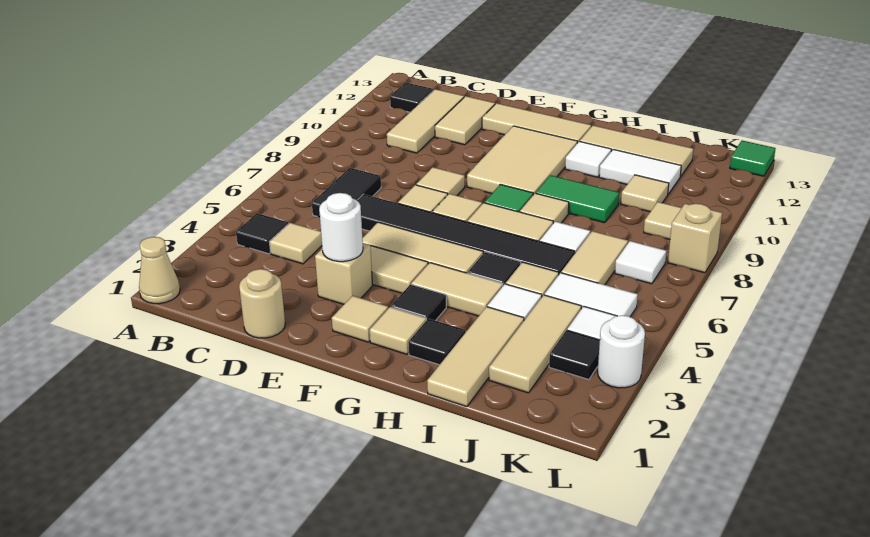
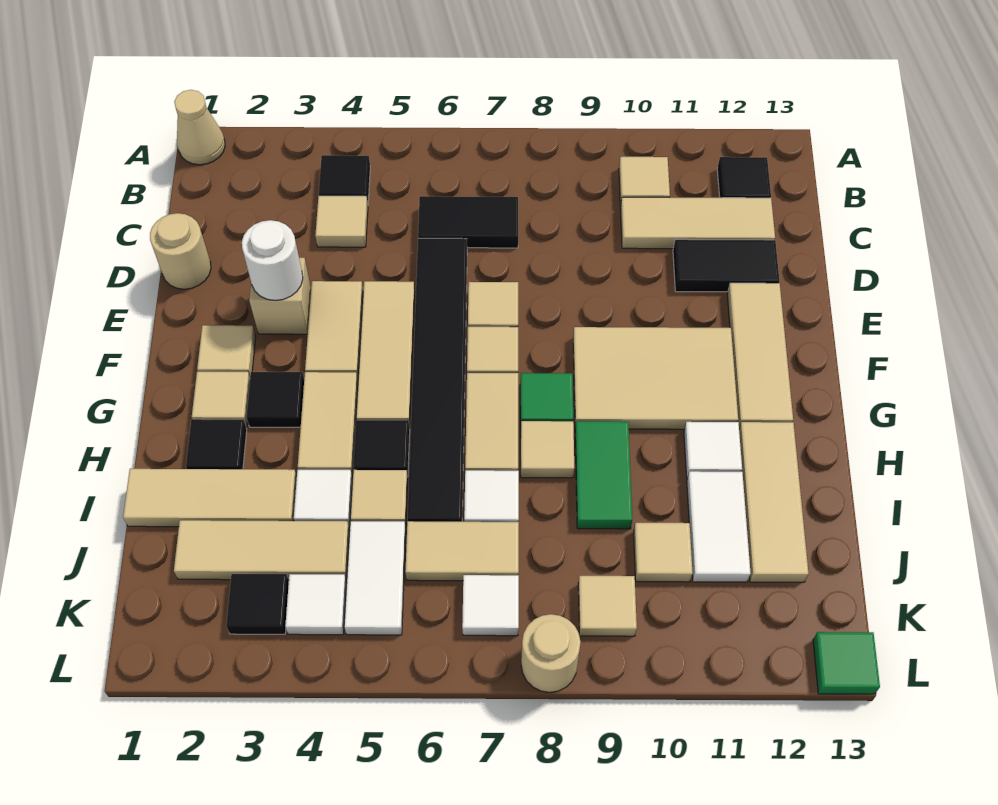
tan tile D11:D12 level 1 -> black tile D11:D12 level 1
tan tile E8 level 1 -> tan tile B10 level 1
white round brick L3 level 1 -> none
tan brick L8 level 1 -> tan round brick L8 level 1

